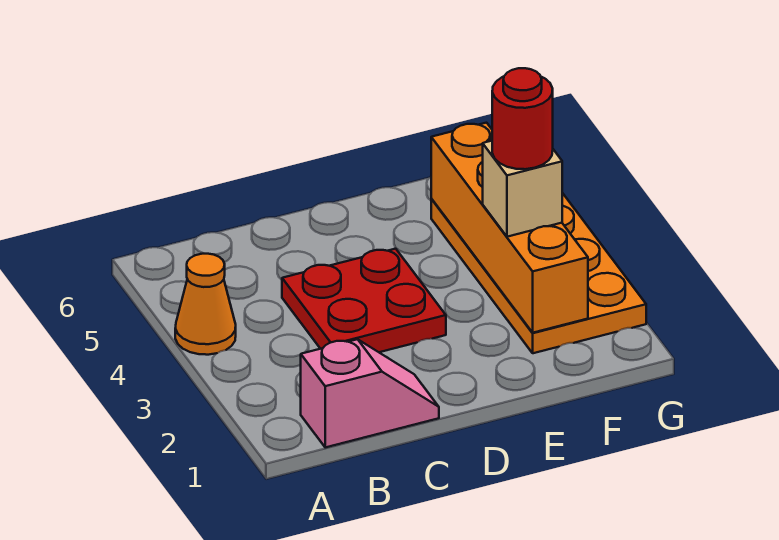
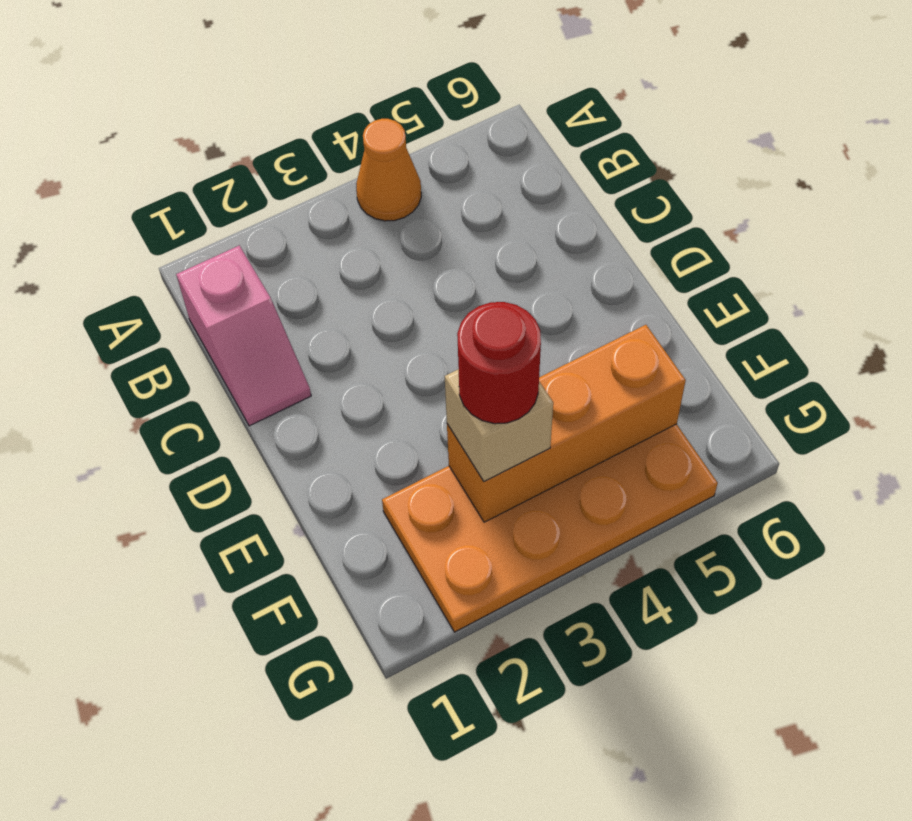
red plate C3:D4 level 1 -> none
orange brick F2:F5 level 2 -> orange brick F3:F5 level 2

